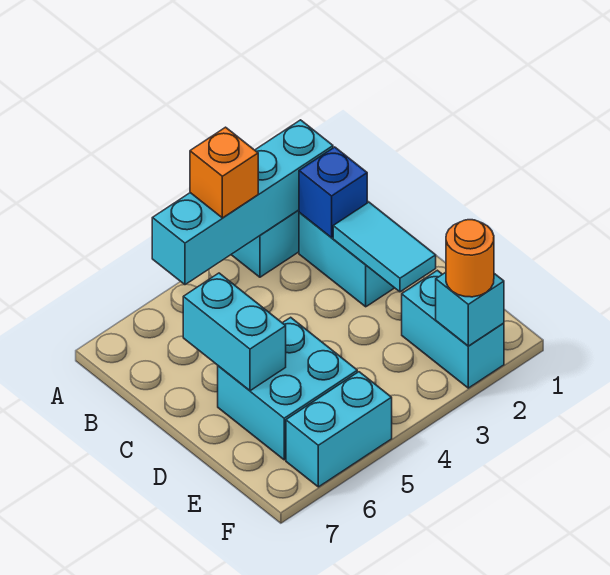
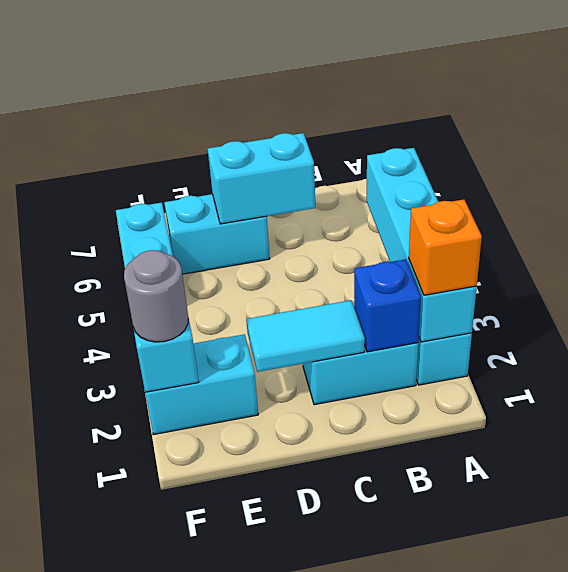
orange brick A4 level 3 -> orange brick A2 level 3
cyan brick D5:E6 level 1 -> cyan brick D6:E6 level 1
orange round brick F2 level 3 -> grey round brick F2 level 3

